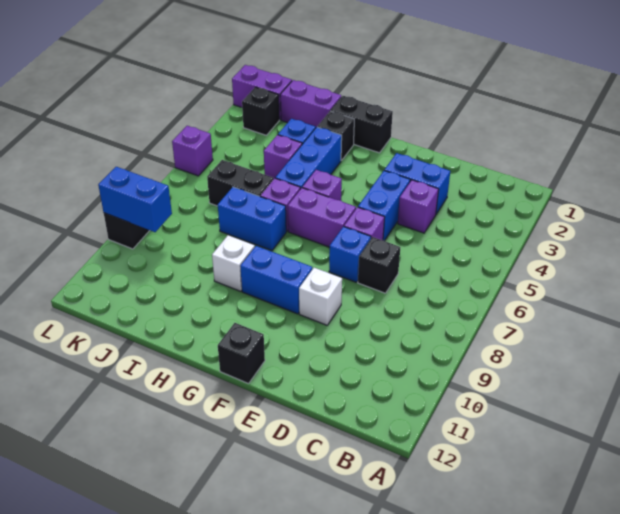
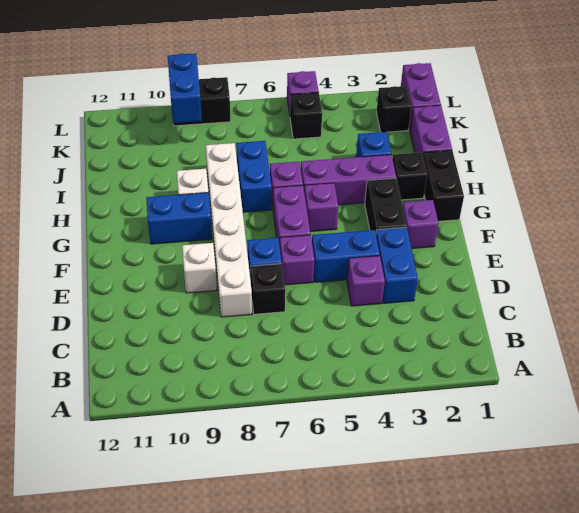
none -> white brick D8:I8 level 1
blue brick F9:G9 level 1 -> blue brick G9:G10 level 1
black brick F12 level 1 -> black brick K5 level 1
blue brick H3:H5 level 1 -> purple brick H3:H5 level 1
purple brick I4 level 1 -> purple brick F2 level 1
black brick I6:J6 level 1 -> black brick F3:G3 level 1

